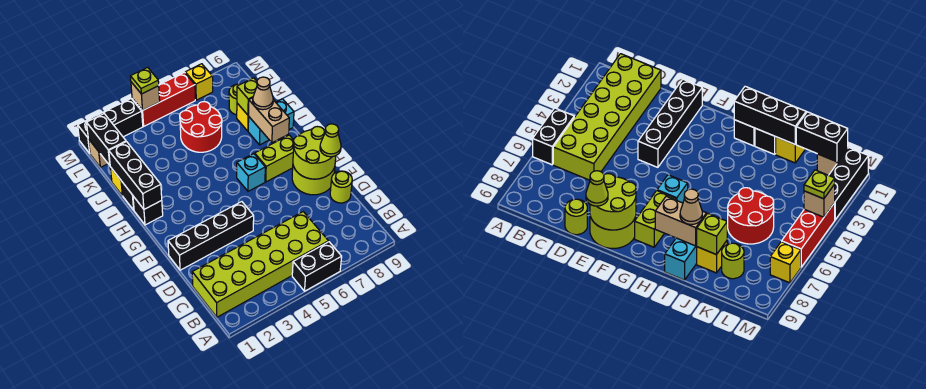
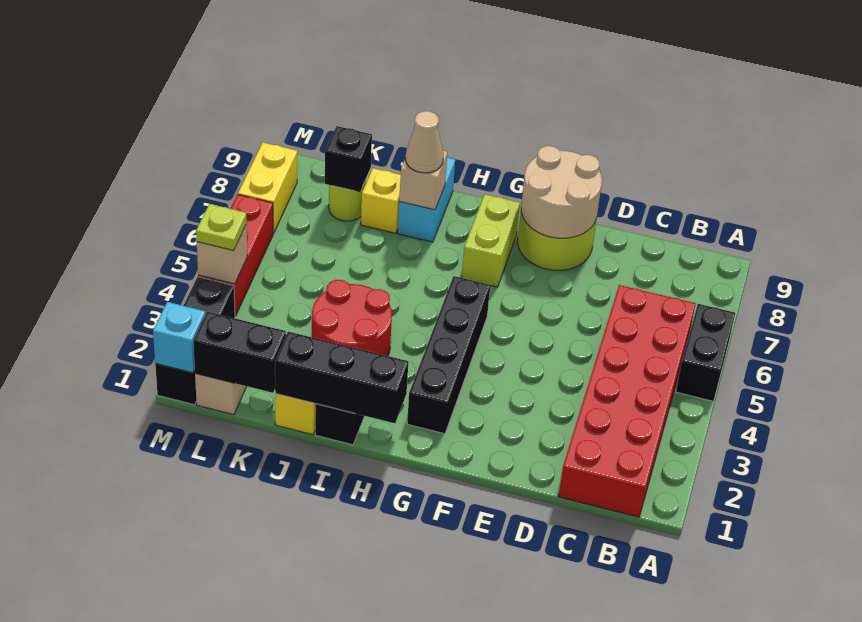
lime brick B1:C6 level 1 -> red brick B1:C6 level 1
lime round brick D9 level 1 -> none
black brick E1:E4 level 1 -> black brick G2:G5 level 1
lime round brick E8:F9 level 2 -> tan round brick E8:F9 level 2
lime cone E9 level 3 -> none
cyan brick G6 level 1 -> cyan brick M1 level 2
black brick H1 level 1 -> black brick K8 level 2
tan brick H8:I8 level 2 -> tan brick I8 level 2
red round brick J5:K6 level 1 -> red round brick I3:J4 level 1
lime brick J8 level 2 -> none
yellow brick M7 level 1 -> yellow brick M7:M8 level 1

